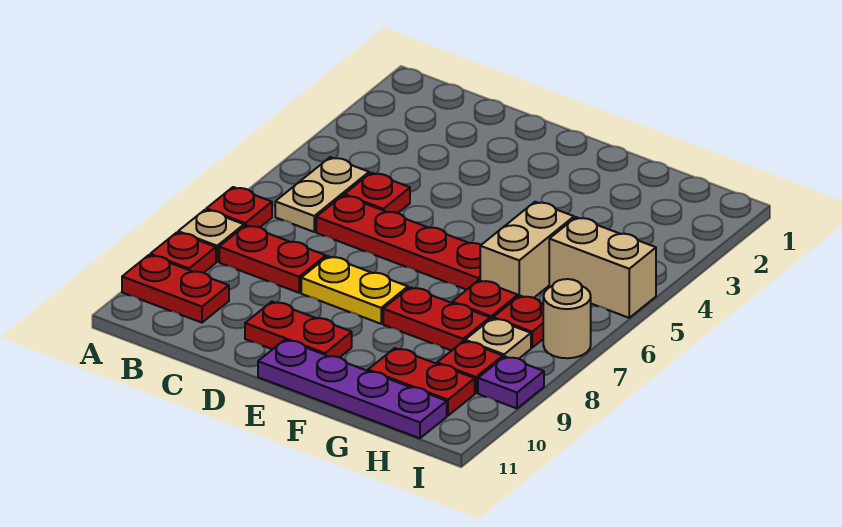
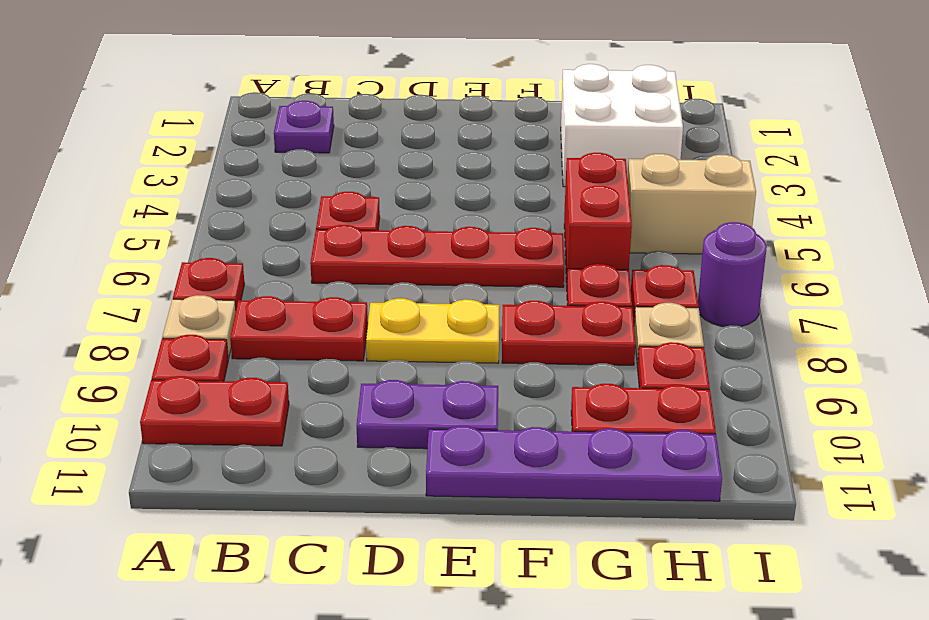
tan plate B5:B6 level 1 -> none
red plate D10:E10 level 1 -> purple plate D10:E10 level 1
none -> white brick G2:H3 level 1
tan brick G5:G6 level 1 -> red brick G5:G6 level 1
tan round brick I7 level 1 -> purple round brick I7 level 1
purple plate I9 level 1 -> purple plate B2 level 1

